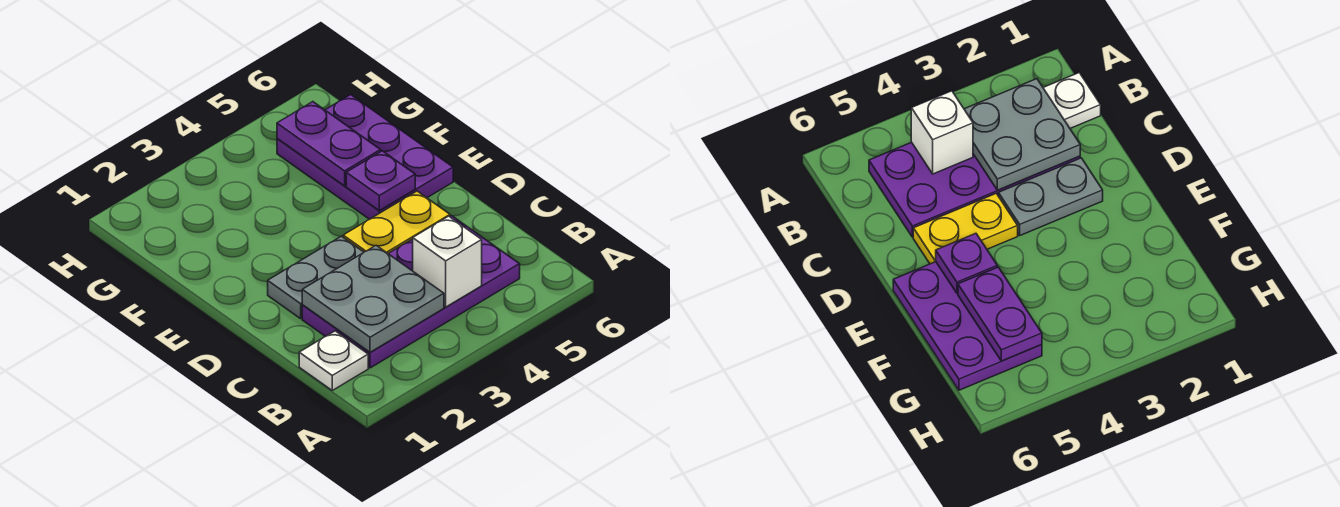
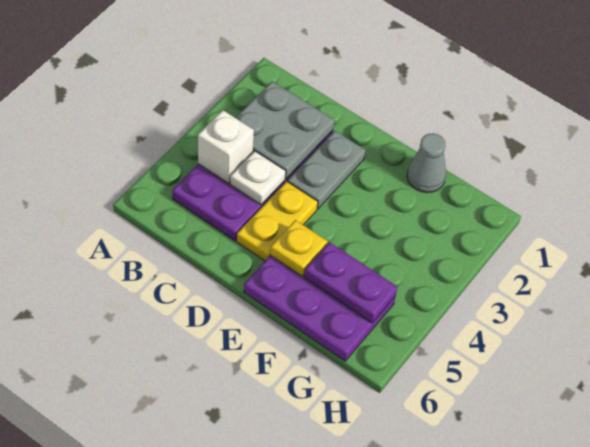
white plate B1 level 1 -> white plate C4 level 2
purple plate E5 level 2 -> yellow plate E5 level 2
none -> grey cone F1 level 1

